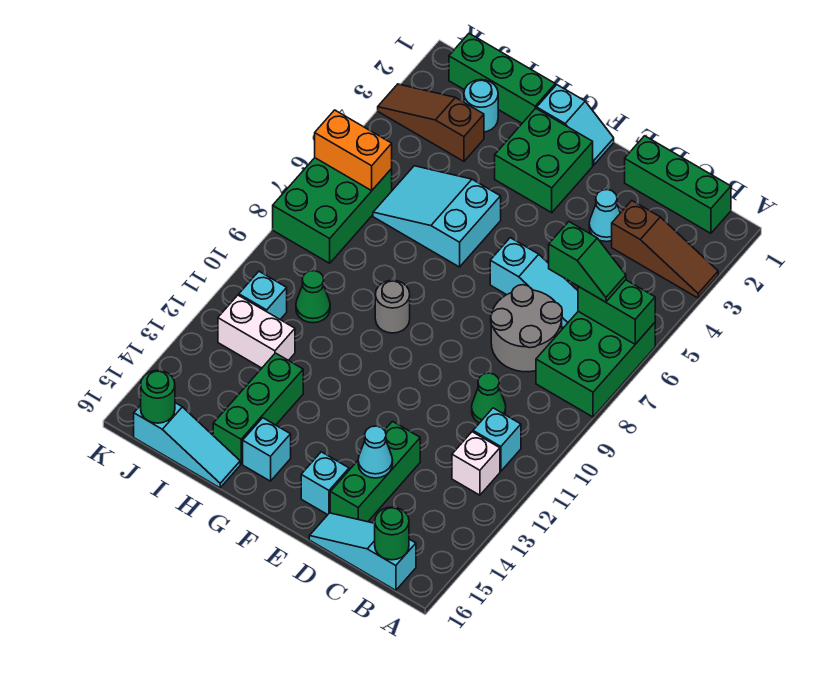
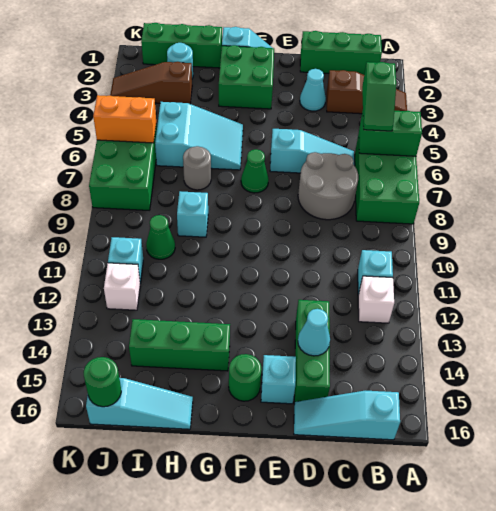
green slope B6:C6 level 3 top C -> green slope B5:B6 level 3 top 5
green round brick B16 level 2 -> green round brick F15 level 1
green cone C10 level 1 -> green cone F7 level 1
cyan slope G5:I6 level 1 top G -> cyan slope G5:I6 level 1 top I
grey round brick G9 level 1 -> grey round brick H7 level 1
cyan brick G15 level 1 -> cyan brick H9 level 1
green brick H13:H15 level 1 -> green brick G14:I14 level 1
white brick I12:J12 level 1 -> white brick J12 level 1

